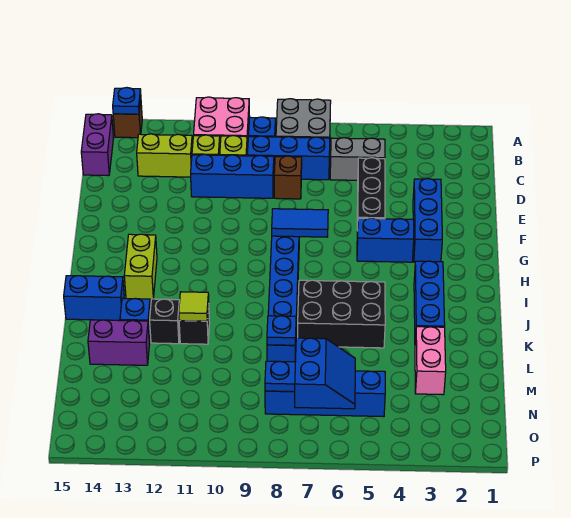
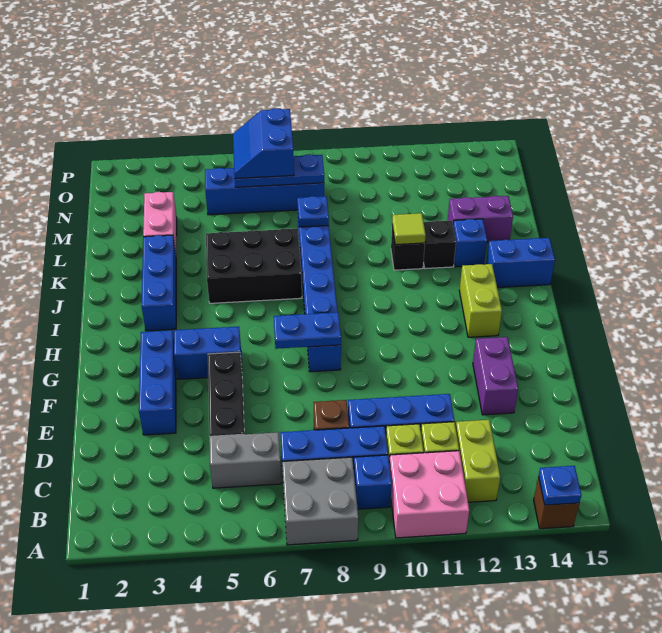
purple brick B15:C15 level 1 -> purple brick E13:F13 level 1
lime brick C12:C13 level 1 -> lime brick B12:C12 level 1
blue tile G7:G8 level 2 -> blue plate G7:G8 level 2

